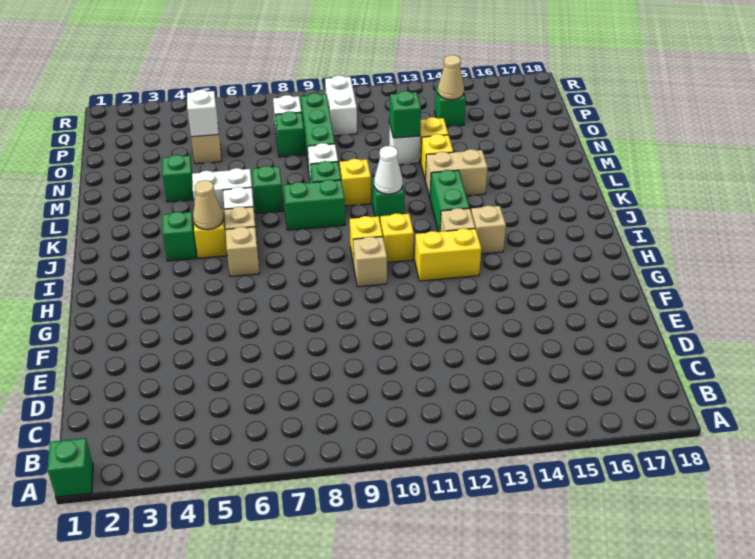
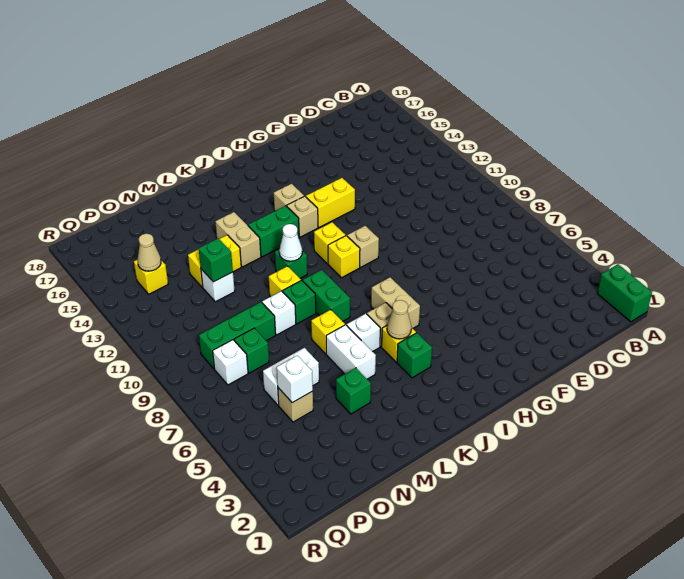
green brick A1 level 1 -> green brick A1:A2 level 1
yellow brick H12:H13 level 1 -> yellow brick G13:H13 level 1
tan brick I6 level 1 -> tan brick I6:I7 level 1
green brick L7 level 1 -> yellow brick L7 level 1
white brick P10:Q10 level 1 -> white brick N6:O6 level 1
green brick P14 level 1 -> yellow brick P14 level 1

